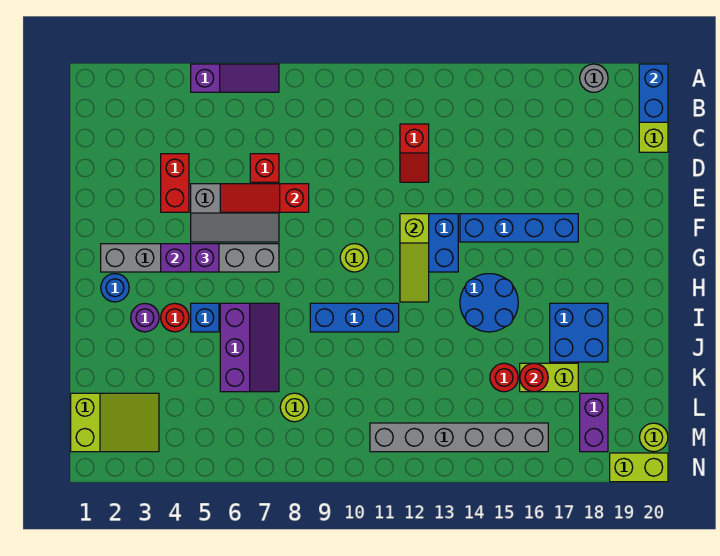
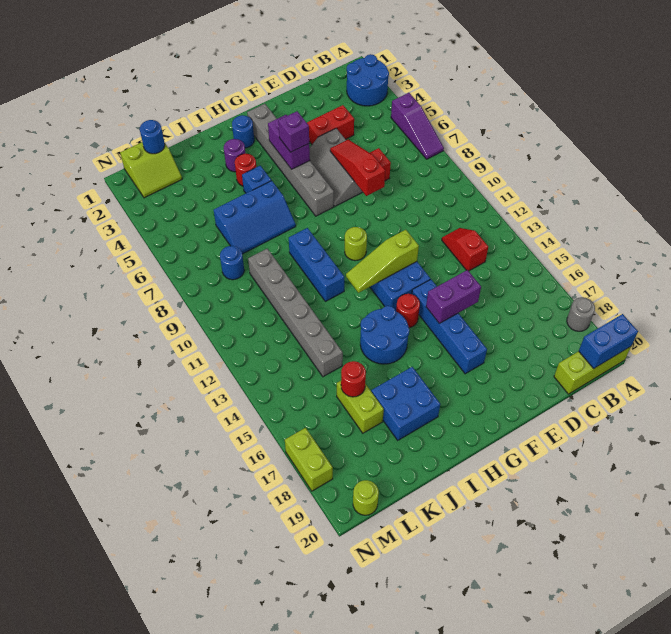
none -> blue round brick A2:B3 level 1
red slope C12:D12 level 1 top C -> red slope C12:C13 level 1 top 13
purple slope I6:K7 level 1 top 6 -> blue slope I6:K7 level 1 top 6
red round brick K15 level 1 -> red round brick G14 level 1
lime slope L1:M3 level 1 top 1 -> lime slope L1:M2 level 1 top 1
none -> blue round brick L1 level 2
lime round brick L8 level 1 -> blue round brick L8 level 1
purple brick L18:M18 level 1 -> purple brick E15:F15 level 2
grey brick M11:M16 level 1 -> grey brick K9:K14 level 1
lime brick N19:N20 level 1 -> lime brick N17:N18 level 1

